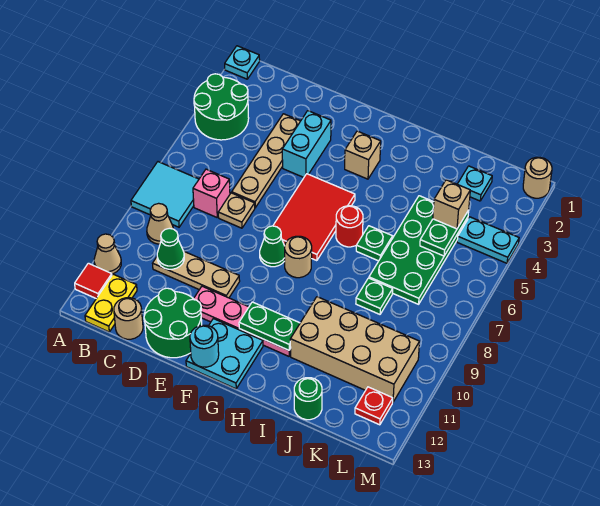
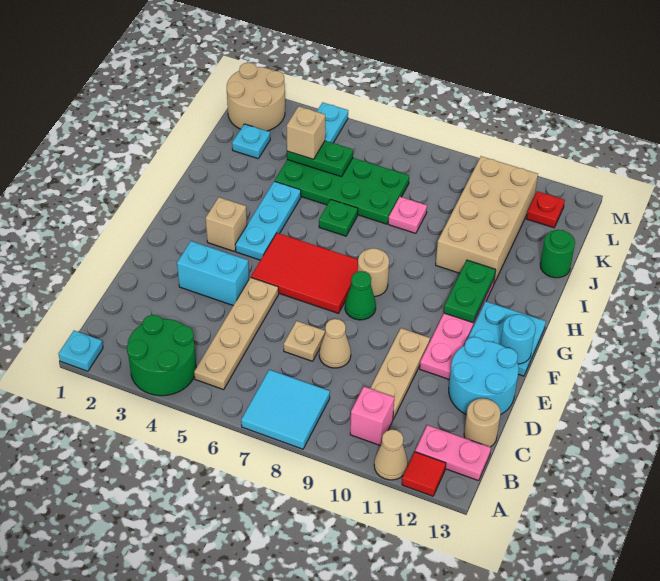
tan cone B9 level 1 -> tan cone D8 level 1
yellow plate B12:B13 level 1 -> pink plate B12:B13 level 1
pink brick C7 level 1 -> pink brick B10 level 1
green cone C10 level 2 -> none
tan plate D3:D6 level 1 -> tan plate B5:E5 level 1
green round brick D12:E13 level 1 -> cyan round brick D12:E13 level 1
none -> cyan plate G4:I4 level 1
red round brick H6 level 1 -> none
green plate J8 level 1 -> pink plate J8 level 1
tan round brick M1 level 1 -> tan round brick L1:M2 level 1

